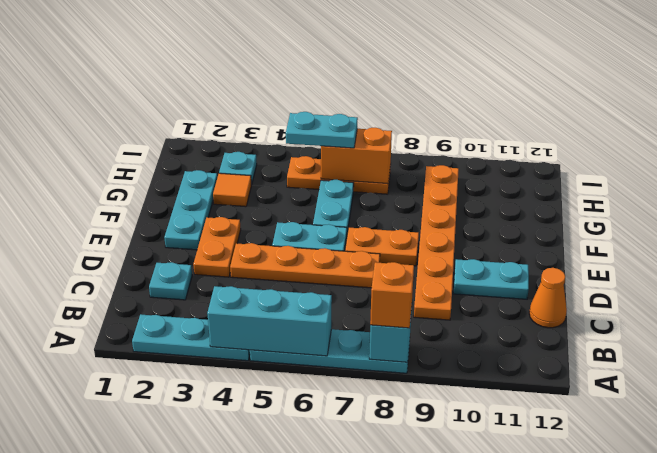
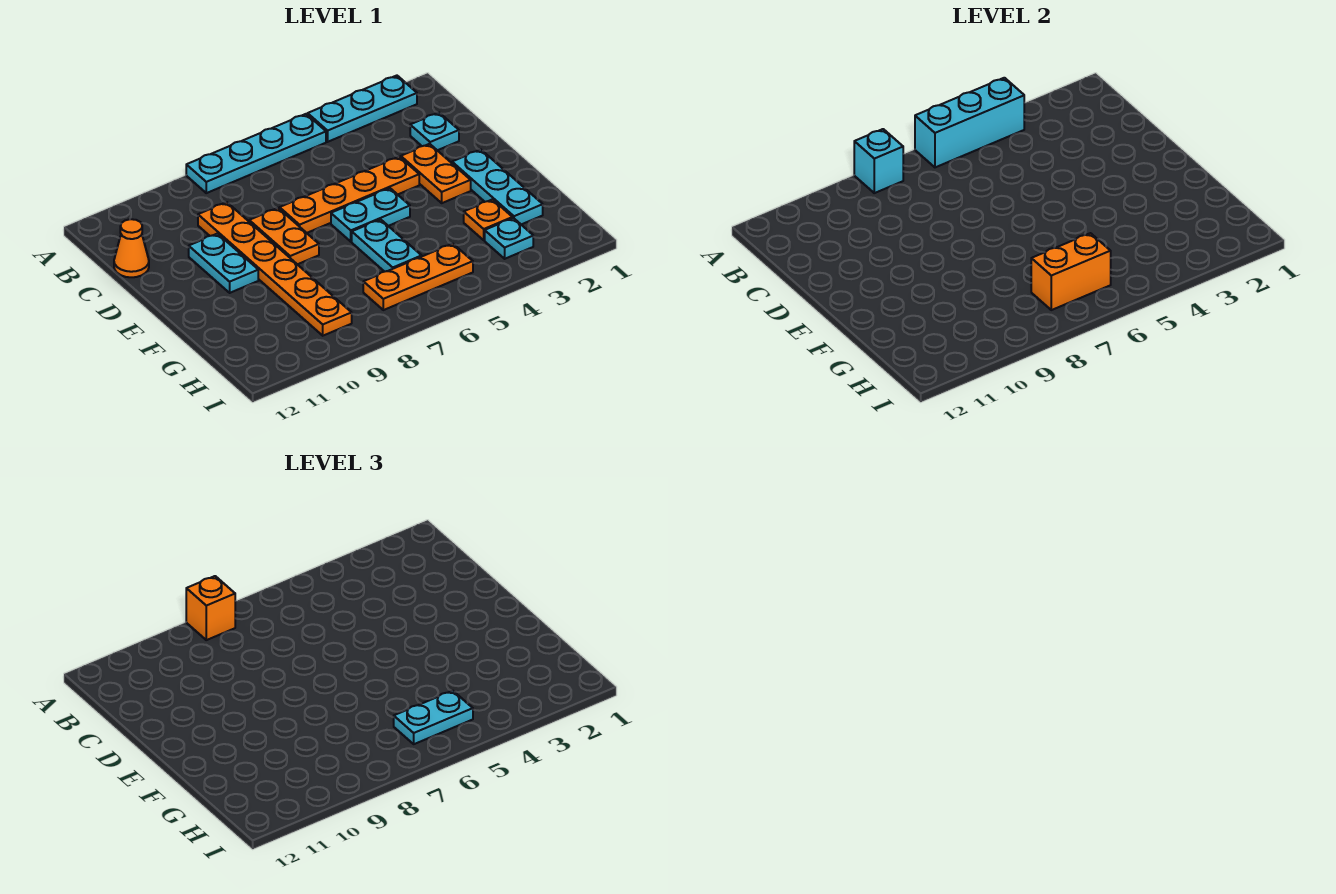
cyan plate D10:D11 level 1 -> cyan plate D10:E10 level 1
orange plate E7:E8 level 1 -> orange plate D8:E8 level 1
orange tile G3 level 1 -> orange plate G3 level 1

